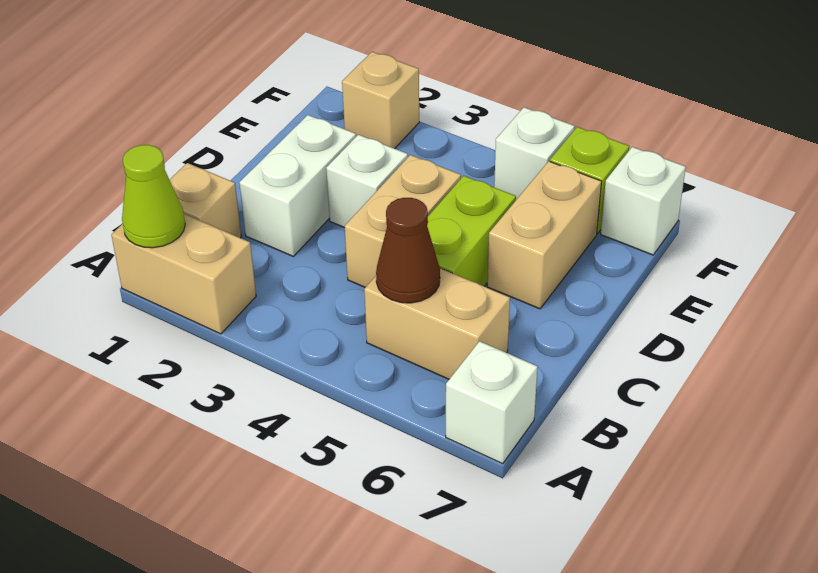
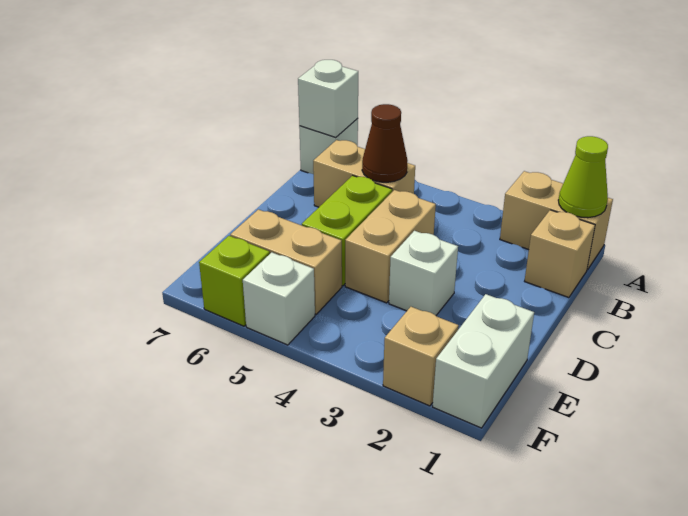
white brick C2:D2 level 1 -> white brick E1:F1 level 1
tan brick D6:E6 level 1 -> tan brick E5:E6 level 1
white brick F7 level 1 -> white brick A7 level 2

